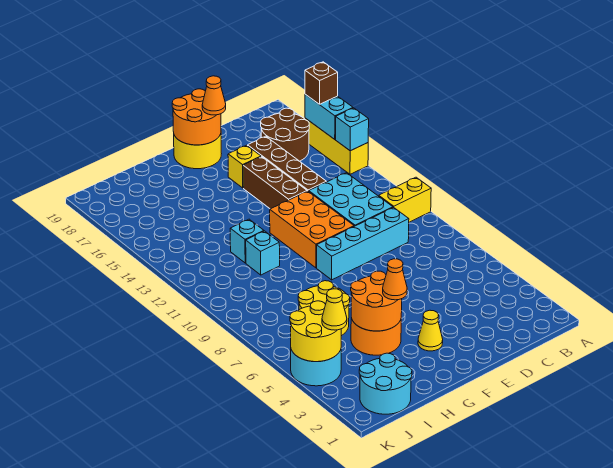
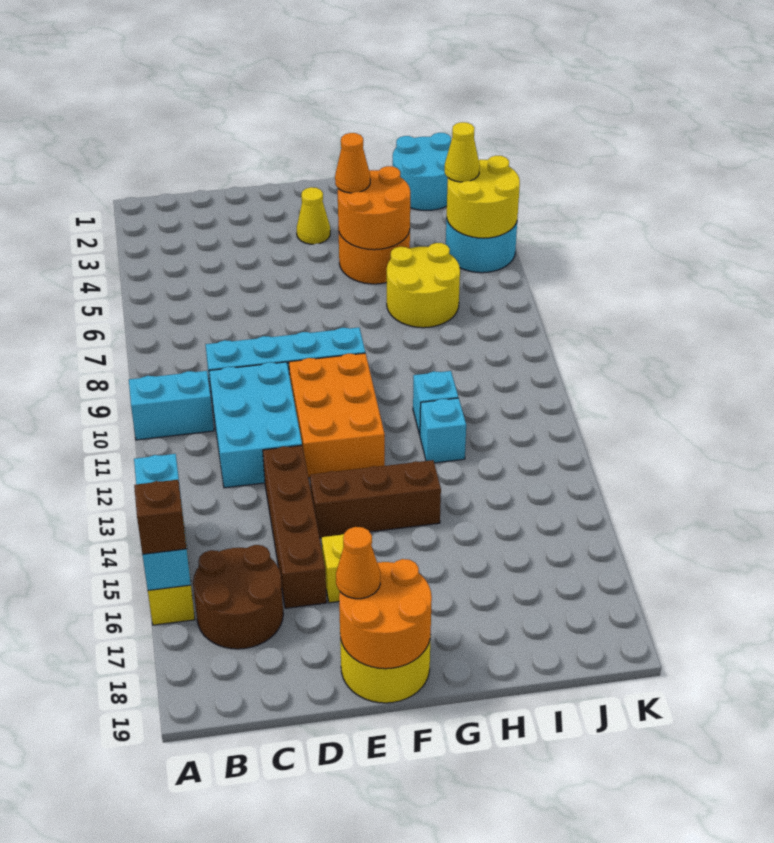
yellow brick A10:B10 level 1 -> cyan brick A10:B10 level 1
brown brick E13:E15 level 1 -> brown brick E14:G14 level 1

